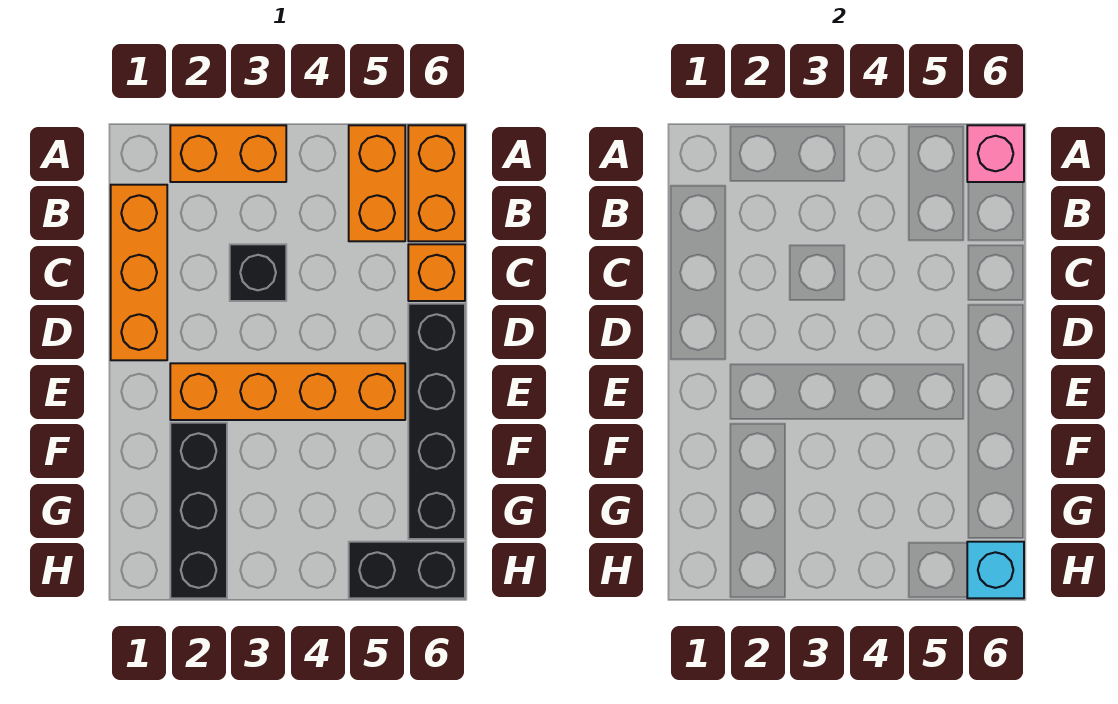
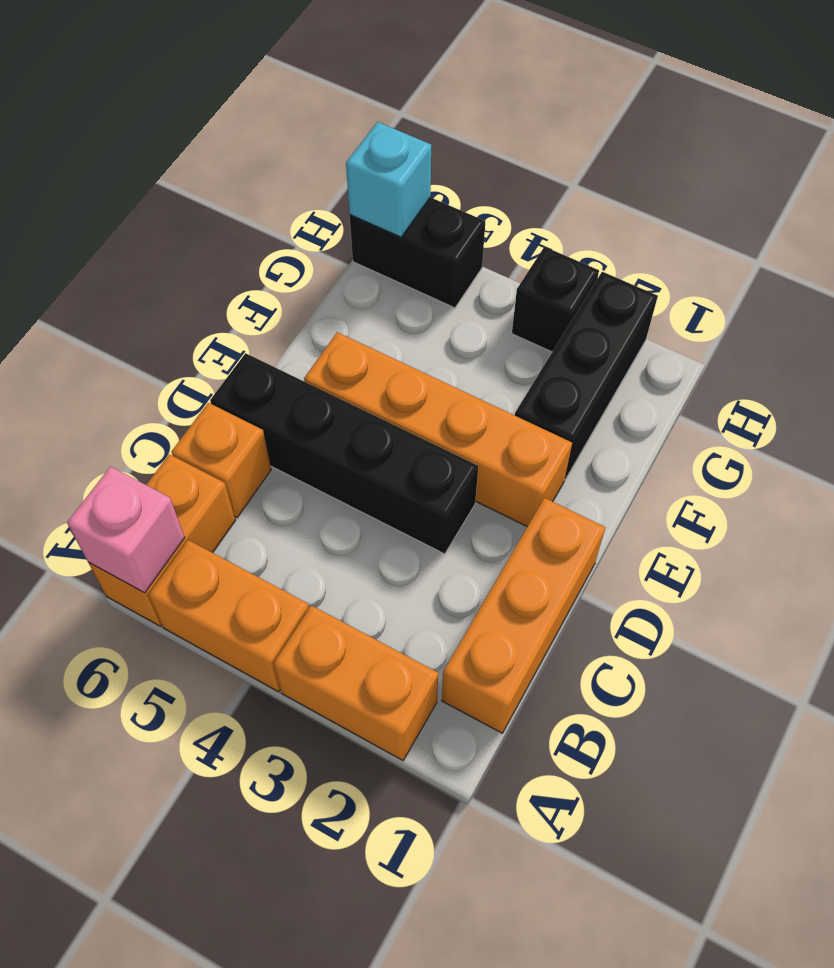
orange brick A5:B5 level 1 -> orange brick A4:A5 level 1
black brick C3 level 1 -> black brick H3 level 1
black brick D6:G6 level 1 -> black brick D3:D6 level 1

